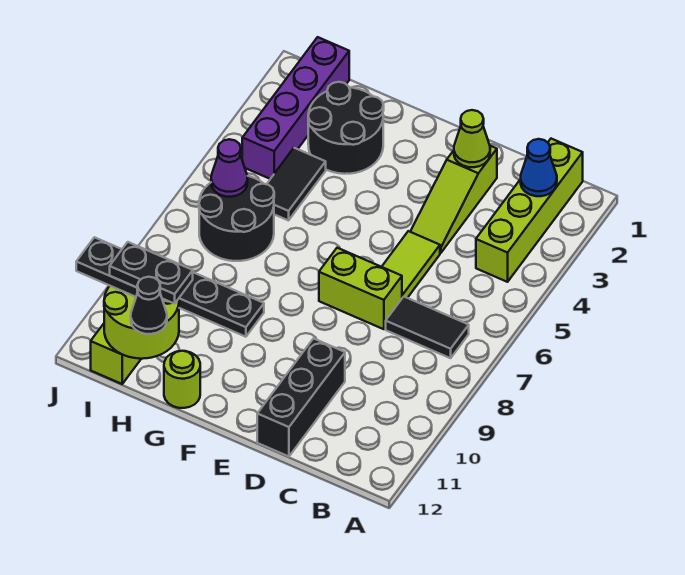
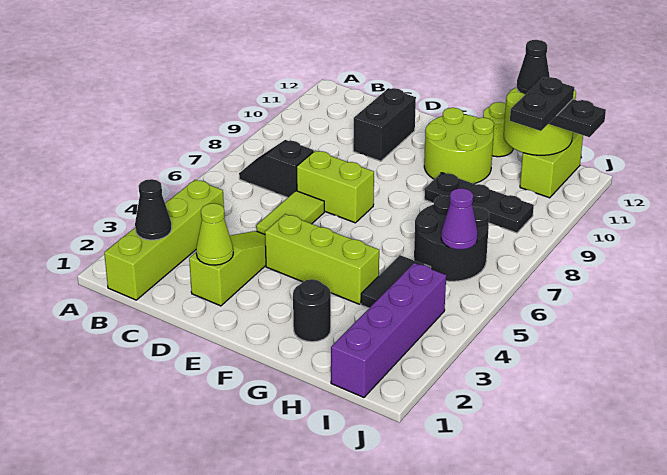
blue cone B2 level 2 -> black cone B2 level 2
black tile B7:C7 level 1 -> black slope B7:C7 level 1 top C
black brick D10:D12 level 1 -> black brick D10:D11 level 1
none -> lime brick E4:G4 level 1
none -> lime round brick F10:G11 level 1
black round brick G2:H3 level 1 -> black round brick G2 level 1
black plate H11:I11 level 4 -> black plate I10:I11 level 4

